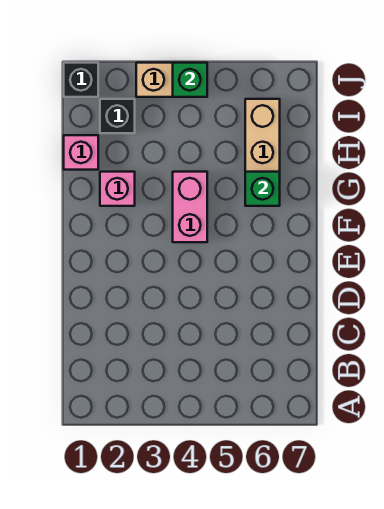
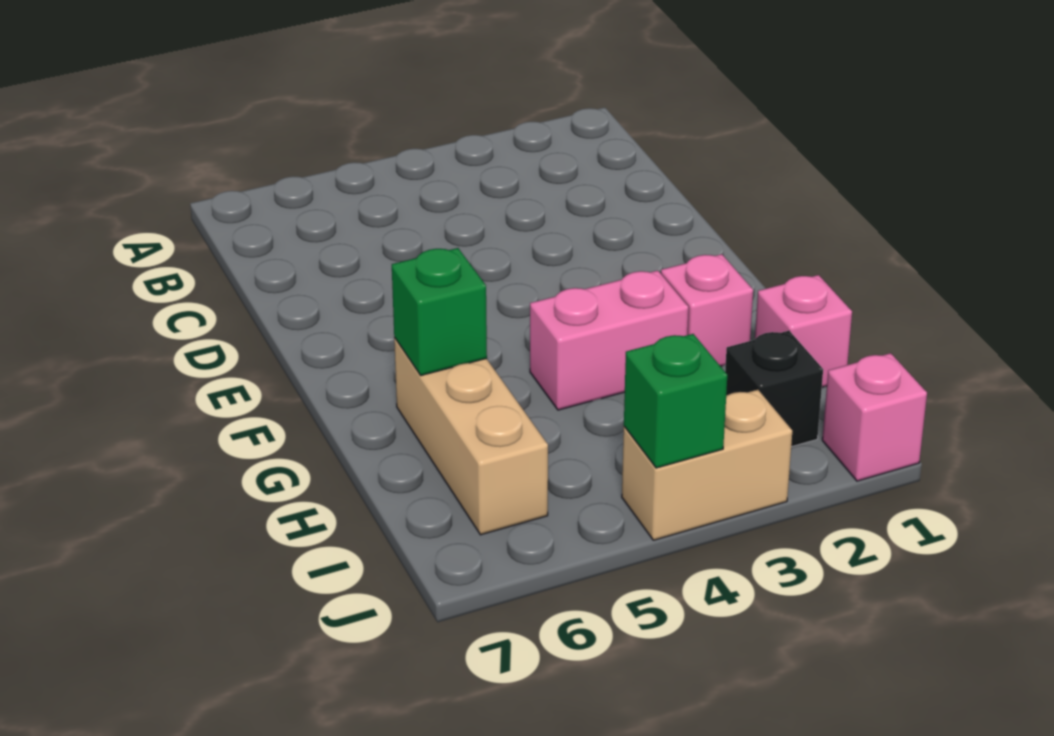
pink brick F4:G4 level 1 -> pink brick G3:G4 level 1
black brick J1 level 1 -> pink brick J1 level 1

